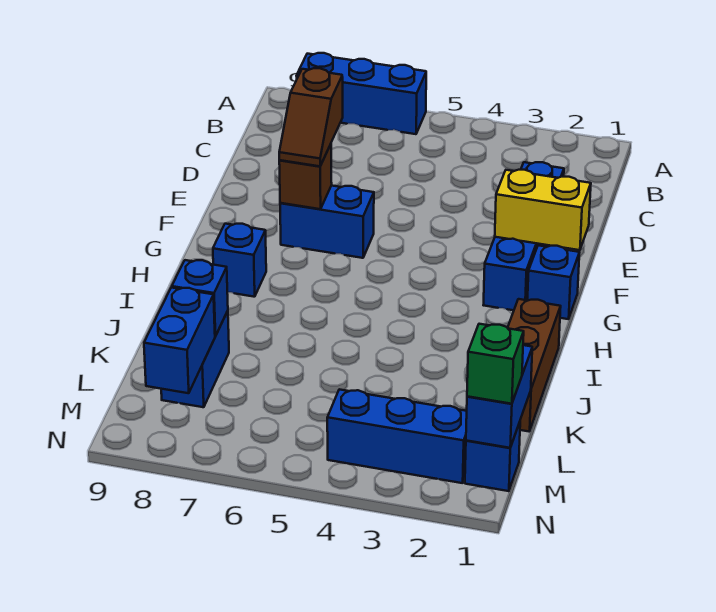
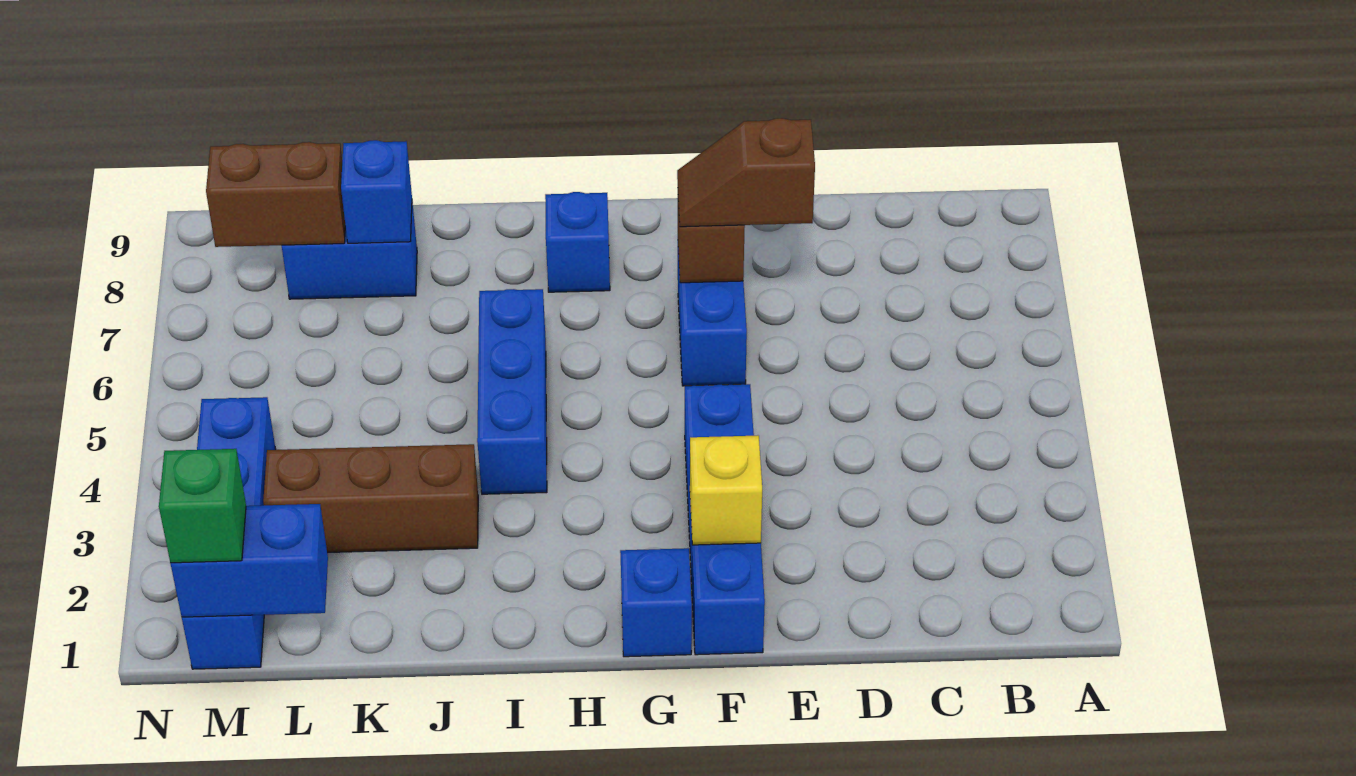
blue brick A6:A8 level 1 -> blue brick I4:I6 level 1
blue brick D2:G2 level 1 -> blue brick F1:F4 level 1
yellow brick F1:F2 level 2 -> yellow brick F2 level 2
brown brick I1:K1 level 1 -> brown brick J3:L3 level 1
blue brick L8:M8 level 2 -> brown brick L8:M8 level 2

